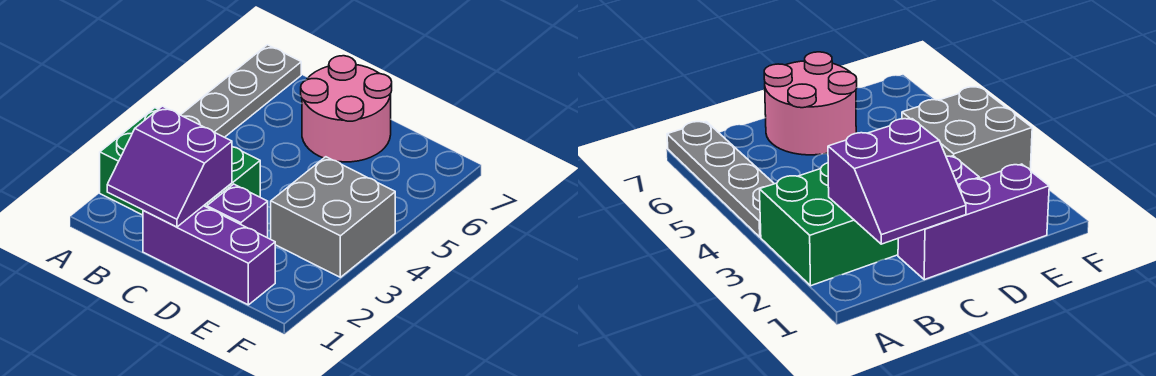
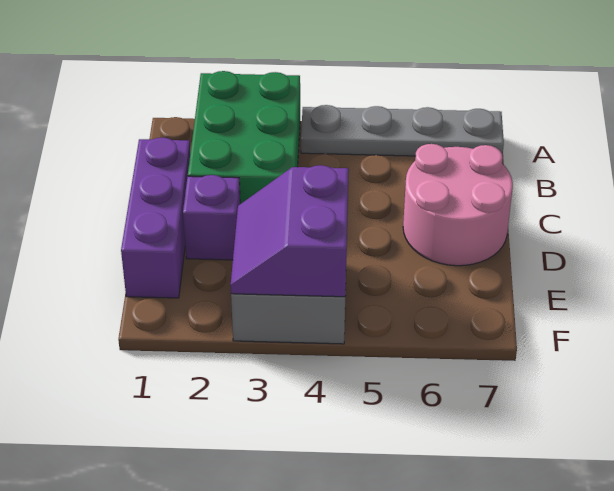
purple slope B1:C2 level 2 top 2 -> purple slope E3:F4 level 2 top 4

